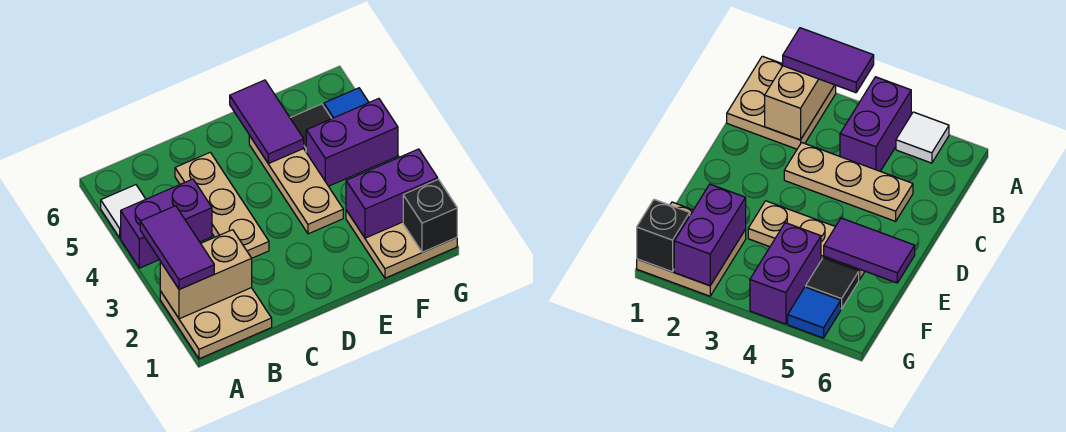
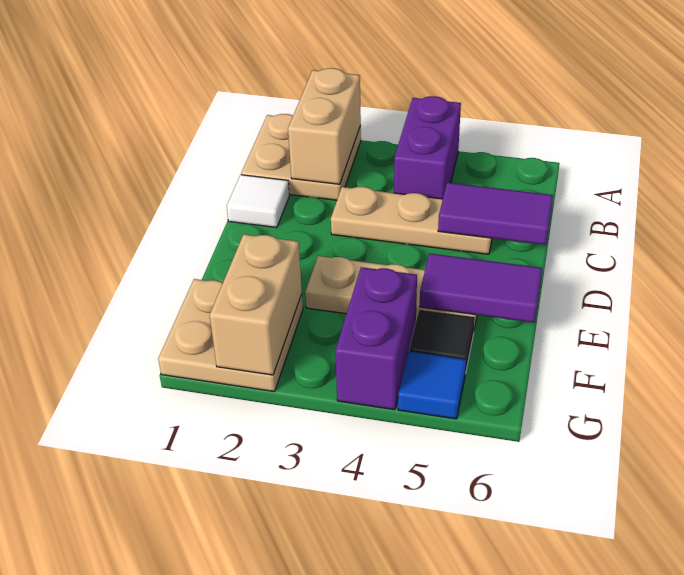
purple tile A2:A3 level 3 -> purple tile C5:C6 level 2
white tile A5 level 1 -> white tile C1 level 1
purple brick F2:G2 level 2 -> tan brick F2:G2 level 2
black brick G1 level 2 -> none

